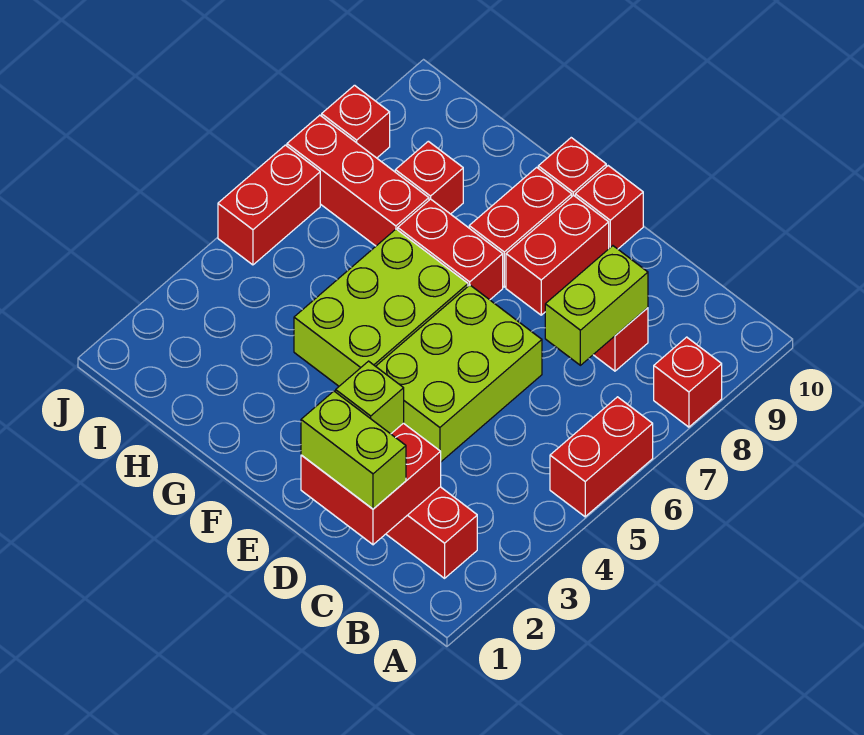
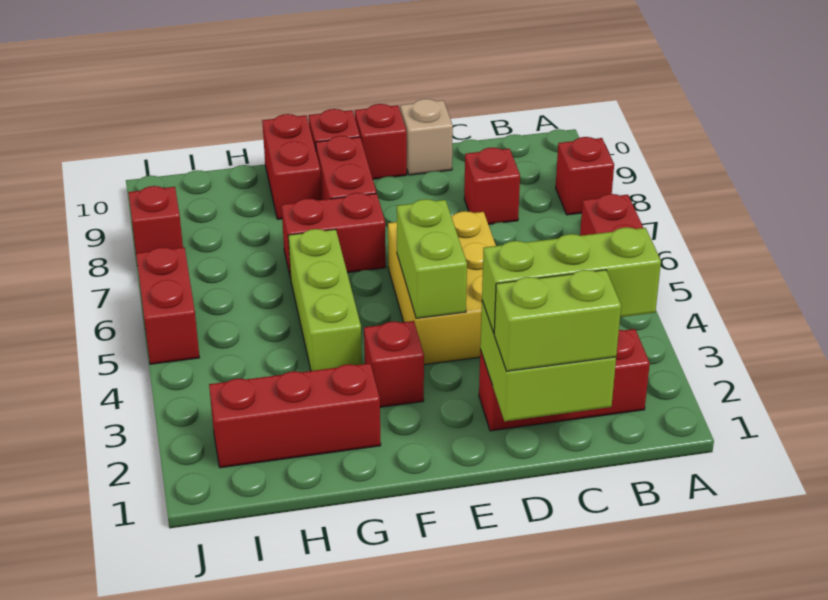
red brick C1:D2 level 2 -> lime brick C1:D2 level 2
lime brick C7:C8 level 2 -> lime brick E4:E5 level 2
lime brick D2 level 3 -> lime brick B2:D2 level 3
lime brick D4:E6 level 1 -> yellow brick D4:E6 level 1
none -> tan brick D10 level 1
red brick E8:E9 level 1 -> red brick G9:G10 level 1
lime brick F4:G6 level 1 -> lime brick G4:G6 level 1
red brick H7:J7 level 1 -> red brick G2:I2 level 1
red brick H8 level 1 -> red brick F3 level 1

